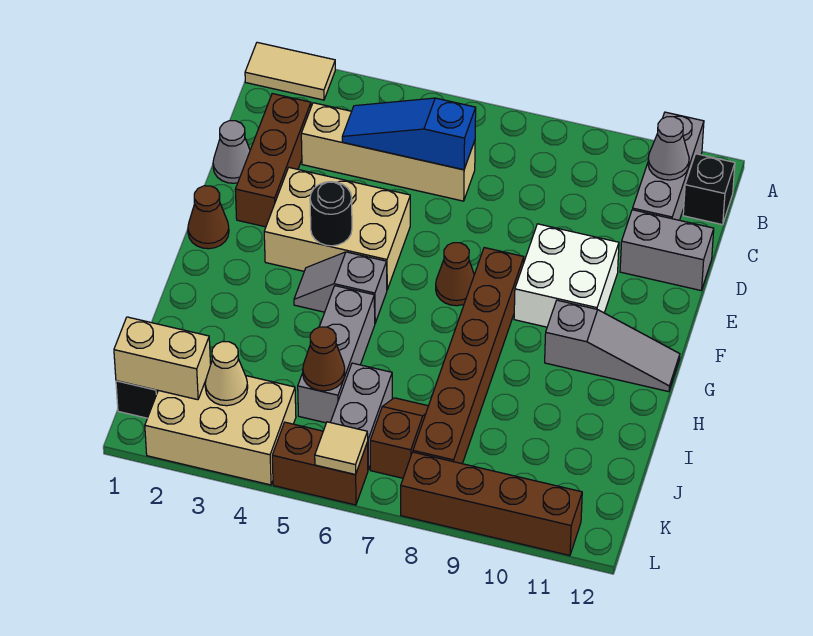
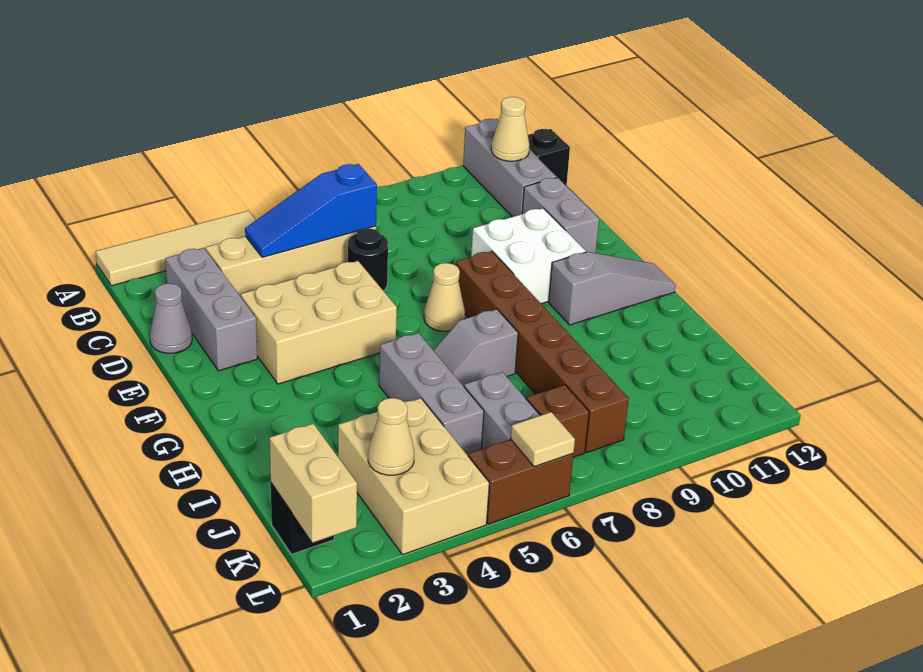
tan tile A1:A2 level 1 -> tan tile A1:A4 level 1
grey cone B11 level 2 -> tan cone B11 level 2
brown brick C2:E2 level 1 -> grey brick C2:E2 level 1
grey brick D11:D12 level 1 -> grey brick D11:E11 level 1
brown cone F1 level 1 -> none
black round brick F4 level 2 -> black round brick D6 level 1
brown cone F7 level 1 -> tan cone F7 level 1
grey slope G4:G5 level 1 top 5 -> grey slope H6:H7 level 1 top 7
brown cone J5 level 2 -> none
tan brick K1:K2 level 2 -> tan brick K1:L1 level 2
tan brick K2:L4 level 1 -> tan brick J3:L4 level 1
brown brick L8:L11 level 1 -> none

